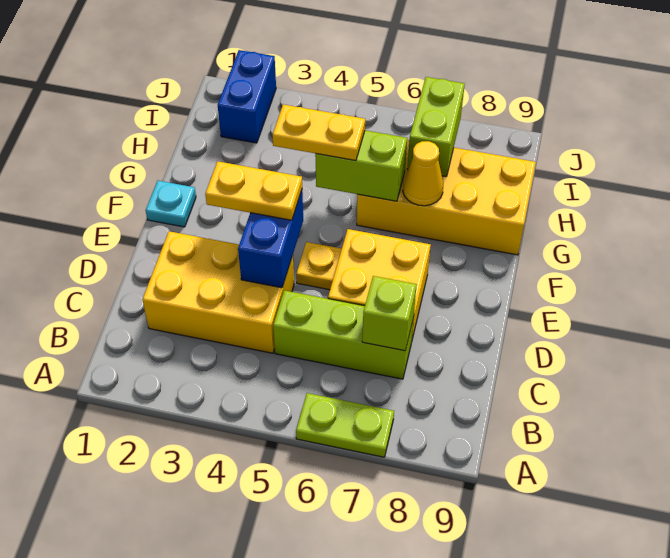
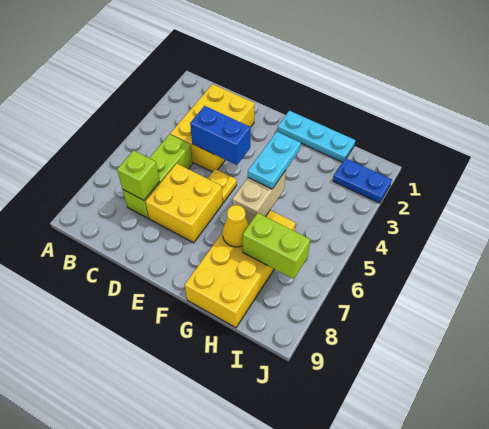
lime plate A6:A7 level 1 -> none
yellow plate E3:E4 level 3 -> none
cyan plate F1 level 1 -> cyan plate F1:H1 level 1
yellow plate G4:G5 level 3 -> cyan plate G4:G5 level 3
lime brick G5:G6 level 2 -> tan brick G5:G6 level 2
blue brick I2:J2 level 1 -> blue plate I2:J2 level 1

